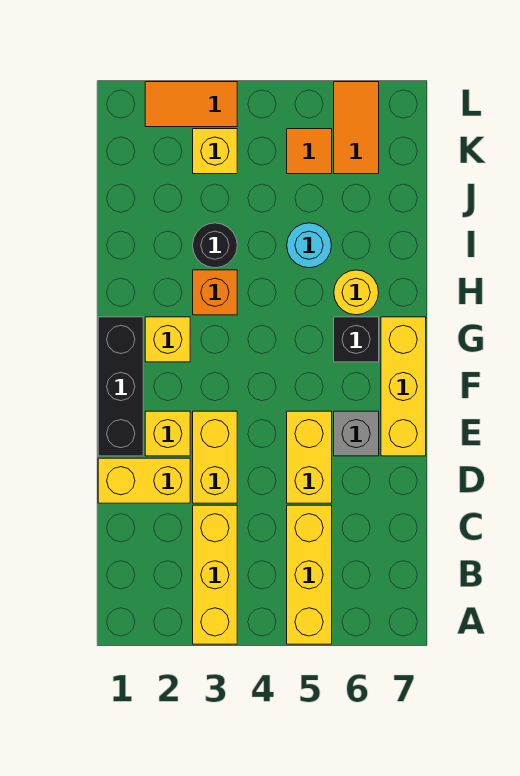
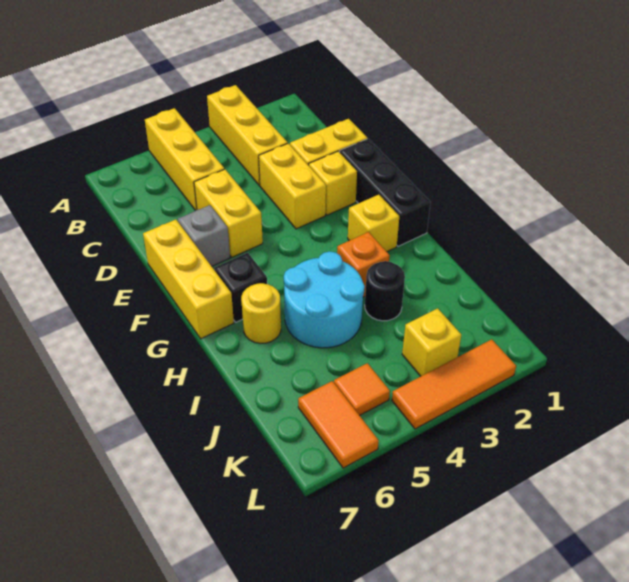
cyan round brick I5 level 1 -> cyan round brick H4:I5 level 1
orange tile L2:L3 level 1 -> orange tile L2:L4 level 1

